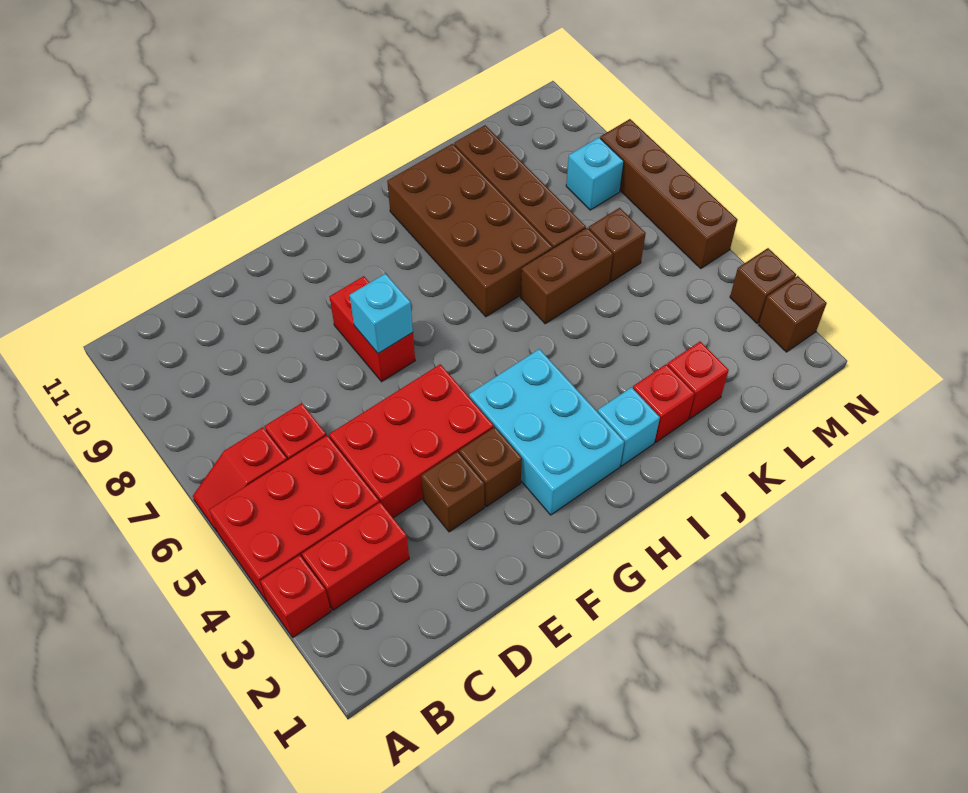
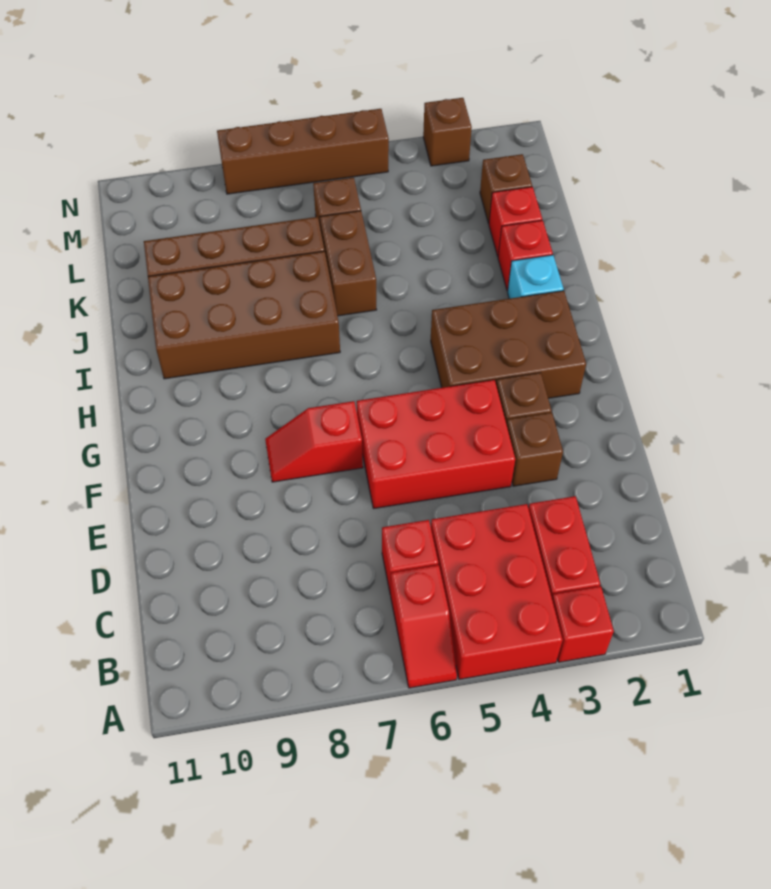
red brick D4:F5 level 1 -> red brick E4:F6 level 1
red brick F7:F8 level 1 -> red slope F7:F8 level 1 top 7
cyan brick F7 level 2 -> none
cyan brick G2:H4 level 1 -> brown brick G2:H4 level 1
cyan brick M8 level 1 -> none
brown brick N2 level 1 -> brown brick L2 level 1

